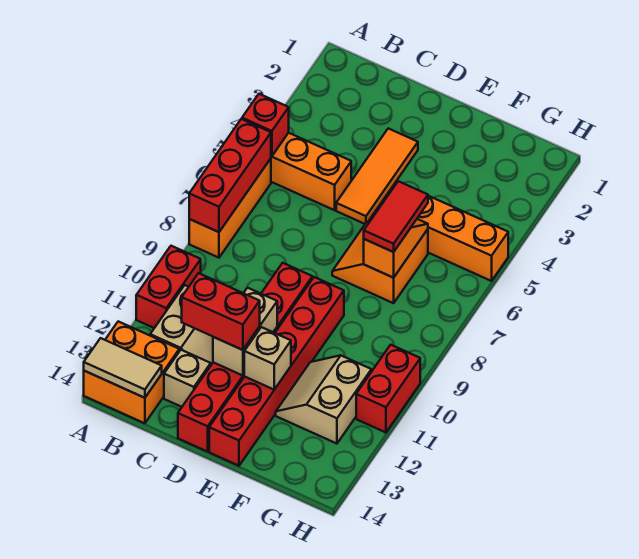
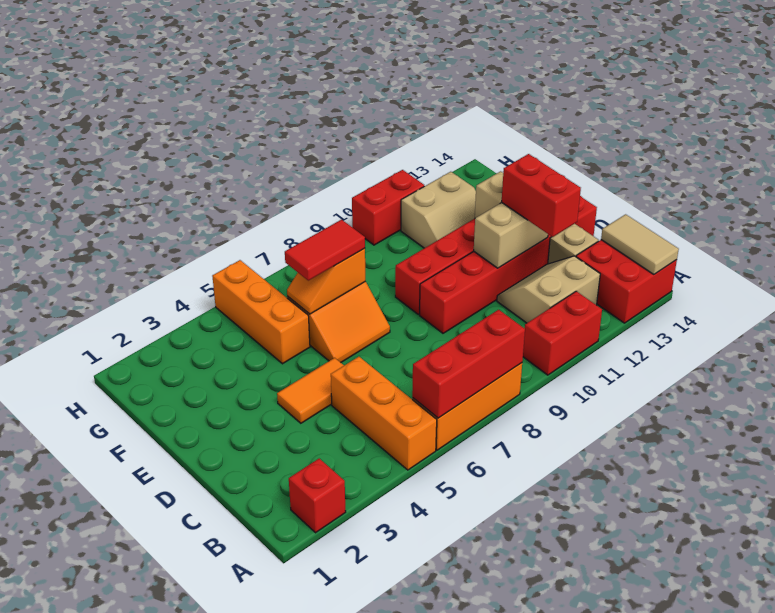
red brick A5 level 2 -> red brick A2 level 1
orange brick A13:B14 level 1 -> red brick A13:B14 level 1
orange tile D3:D5 level 1 -> orange tile D4:D5 level 1

